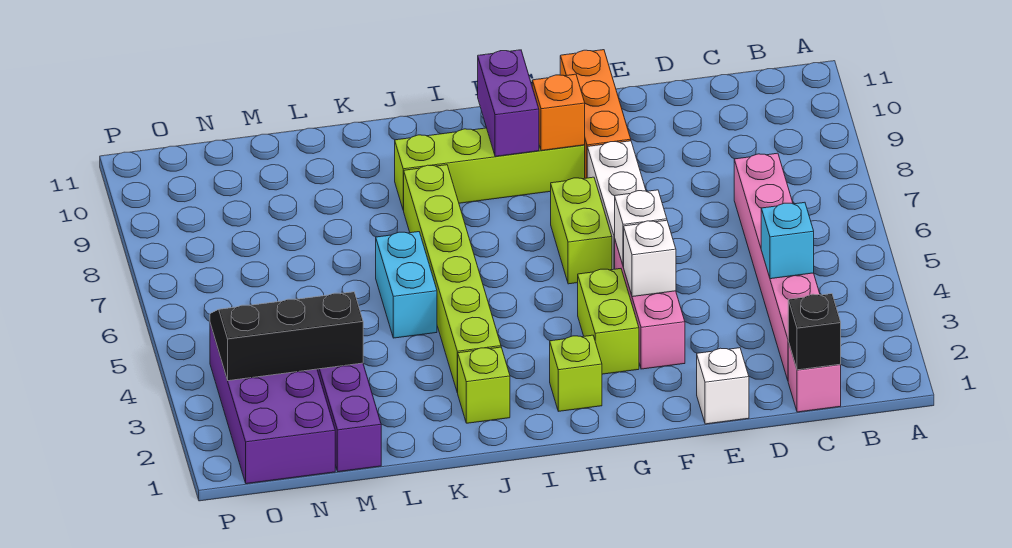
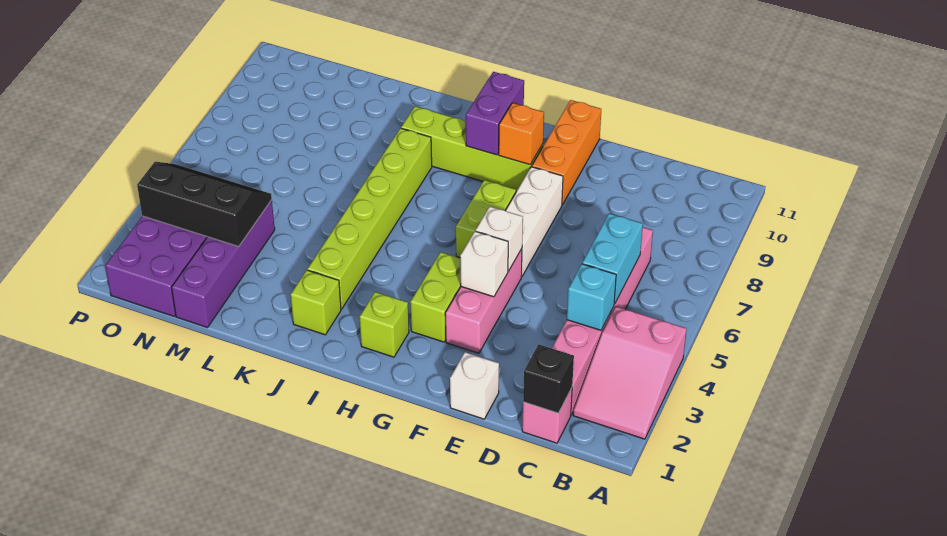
none -> pink slope A2:B4 level 1 top 4
cyan brick K5:K6 level 1 -> cyan brick C5:C6 level 2

